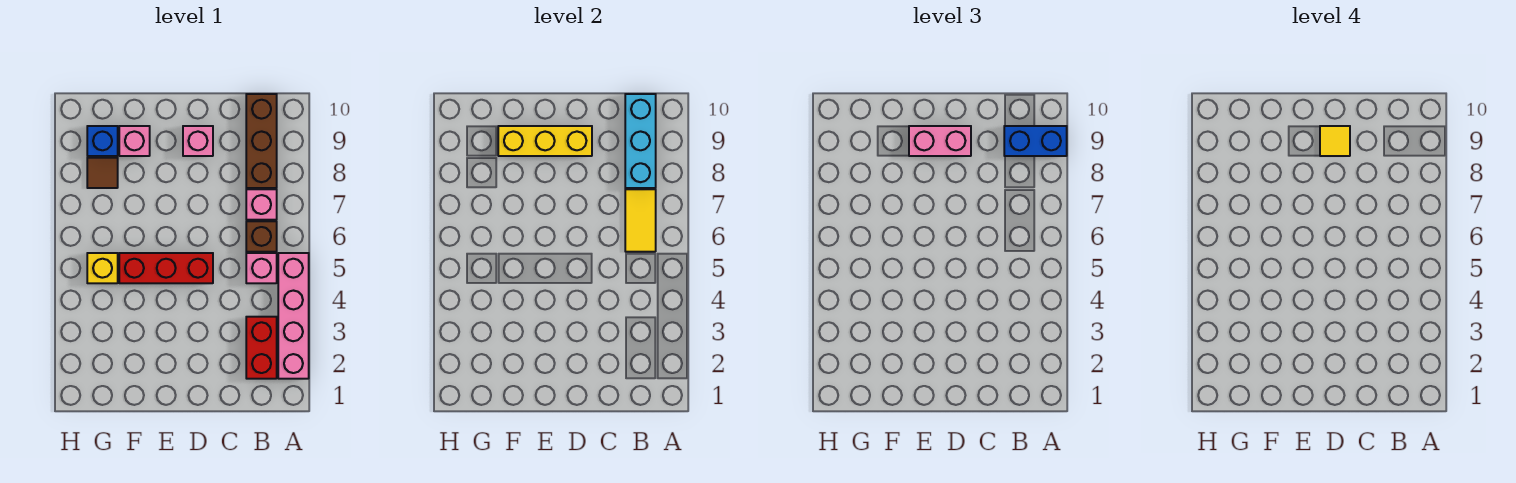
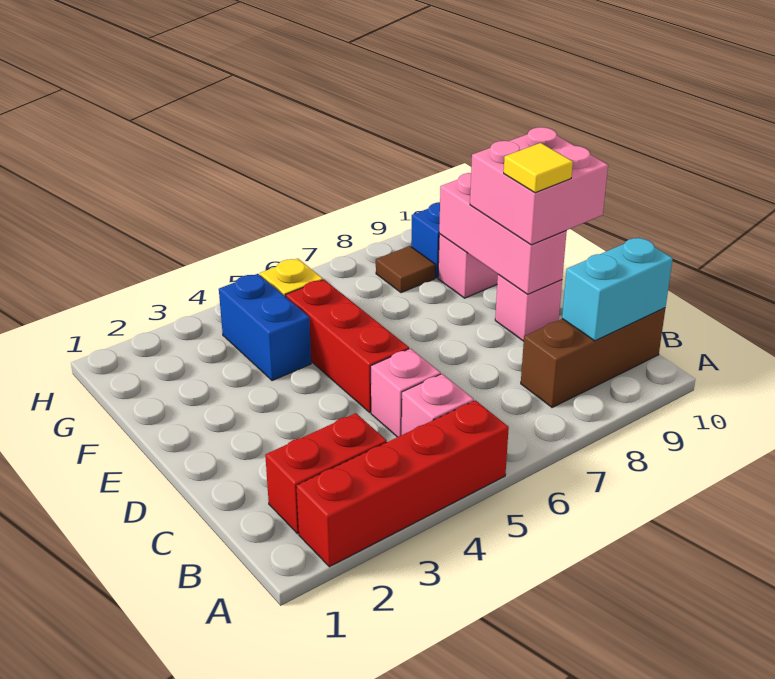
pink brick A2:A5 level 1 -> red brick A2:A5 level 1
blue brick A9:B9 level 3 -> blue brick F4:G4 level 1
brown brick B6 level 1 -> none
yellow tile B6:B7 level 2 -> none
pink brick B7 level 1 -> pink brick C5 level 1
cyan brick B8:B10 level 2 -> cyan brick B9:B10 level 2
yellow brick D9:F9 level 2 -> pink brick D9:F9 level 2
pink brick D9:E9 level 3 -> pink brick D9:E10 level 3

